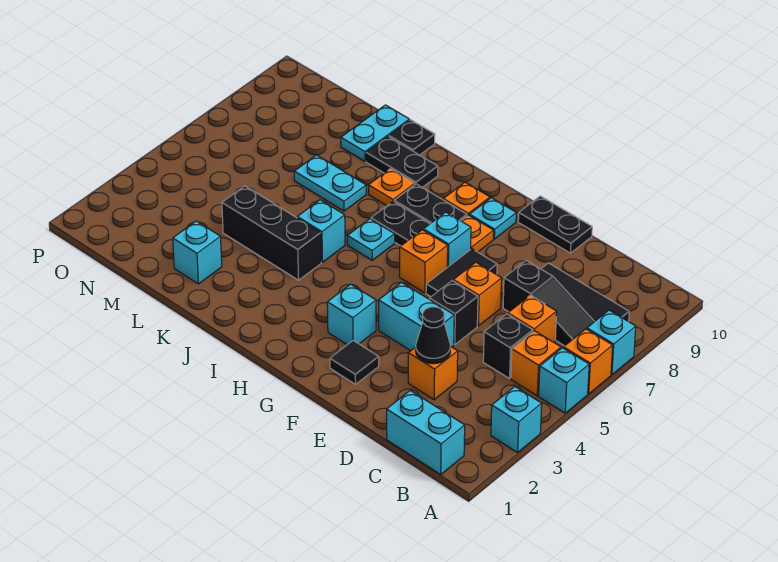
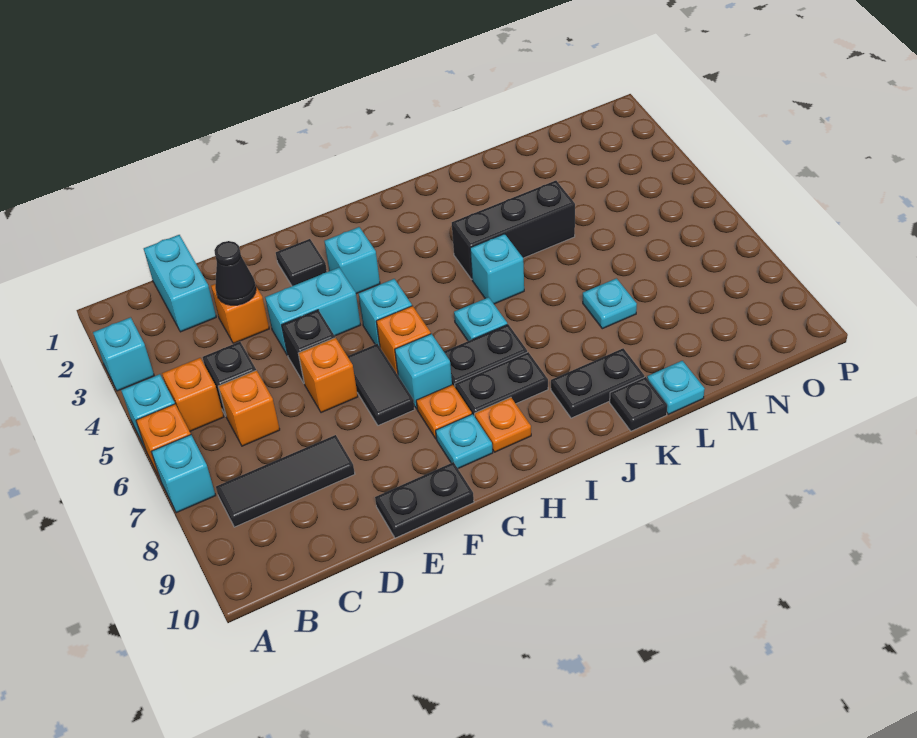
cyan brick B1:C1 level 1 -> cyan brick C1:C2 level 1
black slope B7:D7 level 1 top D -> none
orange plate J8 level 1 -> none
cyan plate K7:L7 level 1 -> cyan plate L7 level 1
cyan brick L2 level 1 -> cyan brick G5 level 1
cyan plate L9:L10 level 1 -> cyan plate L10 level 1

